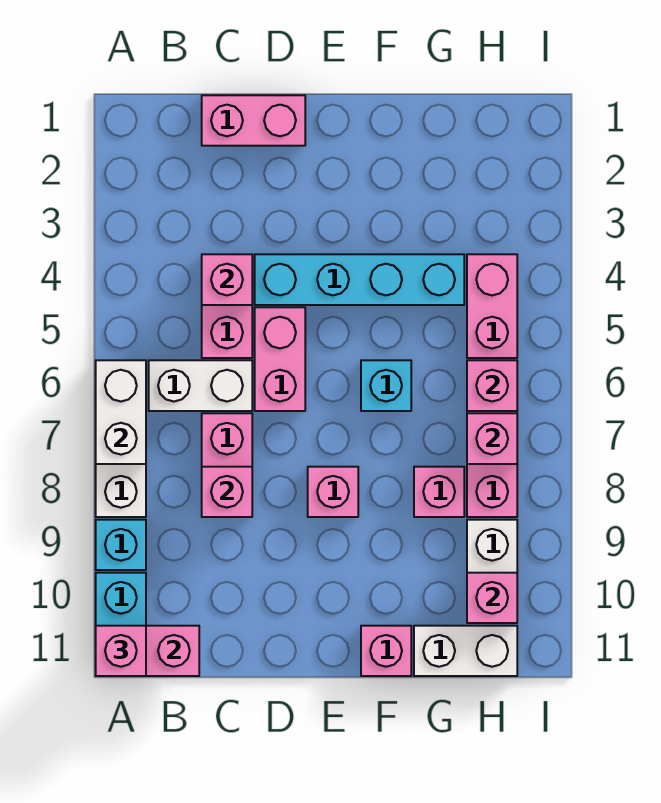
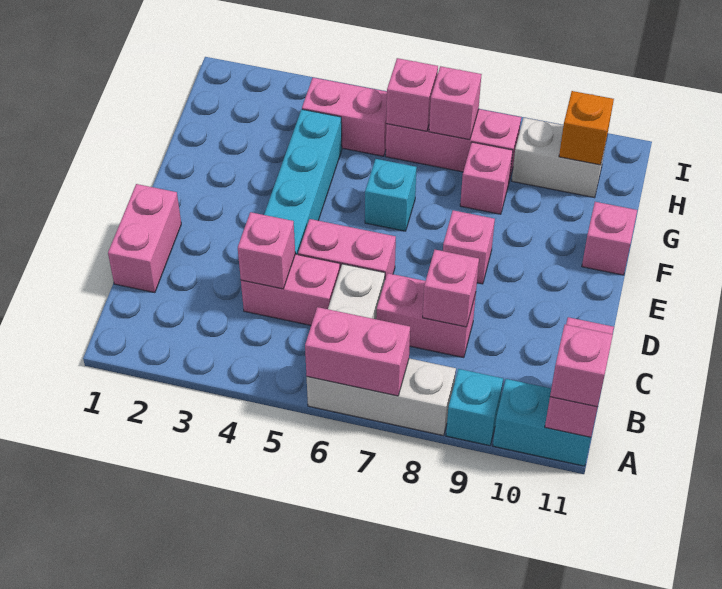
white brick A6:A7 level 2 -> pink brick A6:A7 level 2
white brick G11:H11 level 1 -> none
pink brick H10 level 2 -> orange brick H10 level 2

